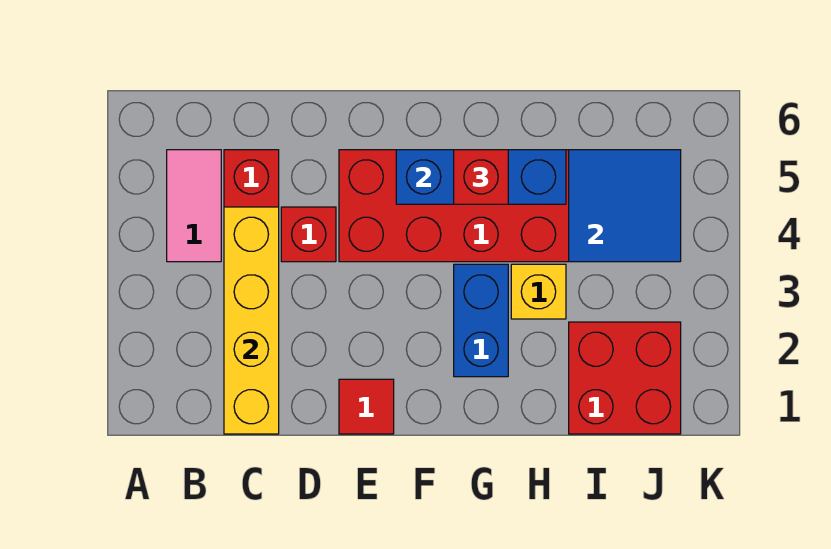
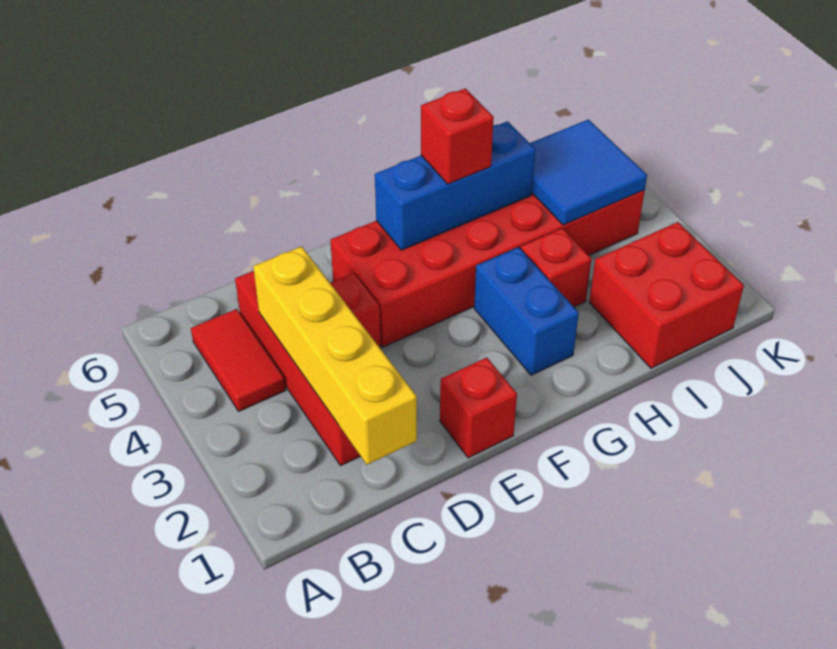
pink tile B4:B5 level 1 -> red tile B4:B5 level 1
red tile E1 level 1 -> red brick E1 level 1
yellow brick H3 level 1 -> red brick H3 level 1

